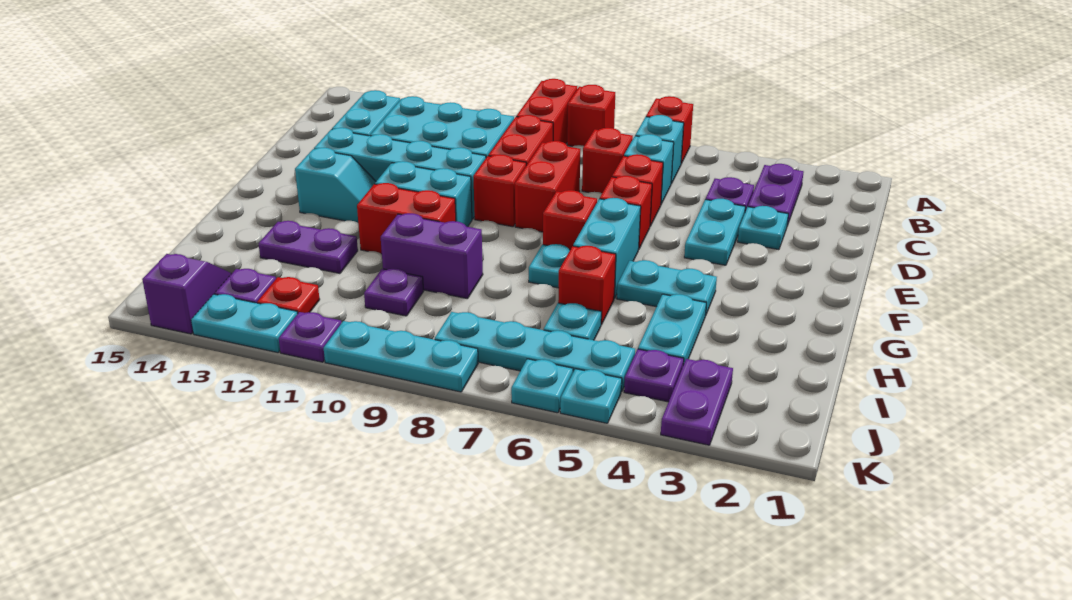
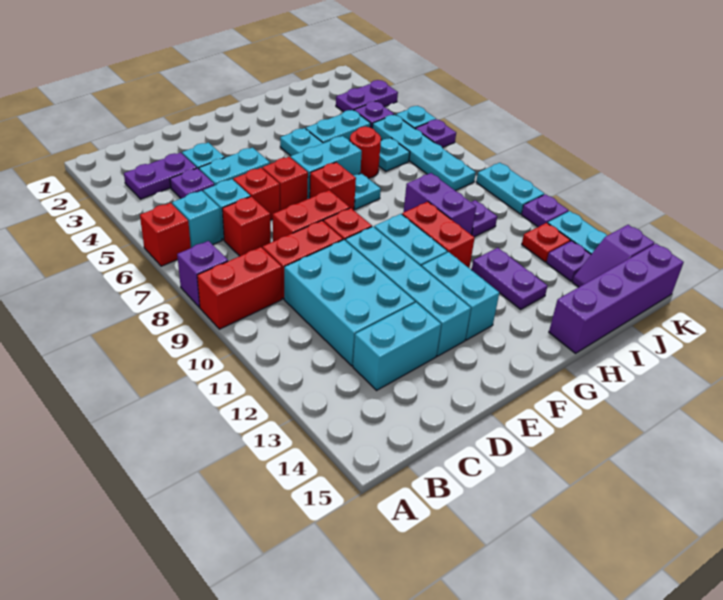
red brick A8 level 1 -> purple brick A8 level 1
cyan slope F12:F13 level 1 top 13 -> cyan brick F12:F13 level 1
red brick H6 level 1 -> red round brick H6 level 1
none -> purple brick H15:K15 level 1
cyan plate K6 level 1 -> purple plate K6 level 1
cyan plate K8:K10 level 1 -> cyan plate K9:K10 level 1

